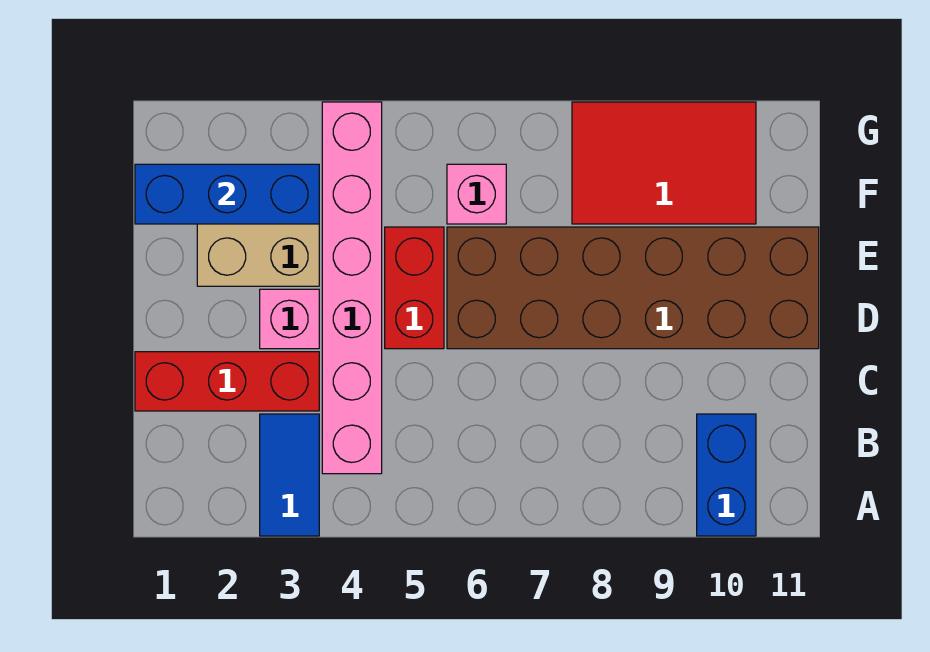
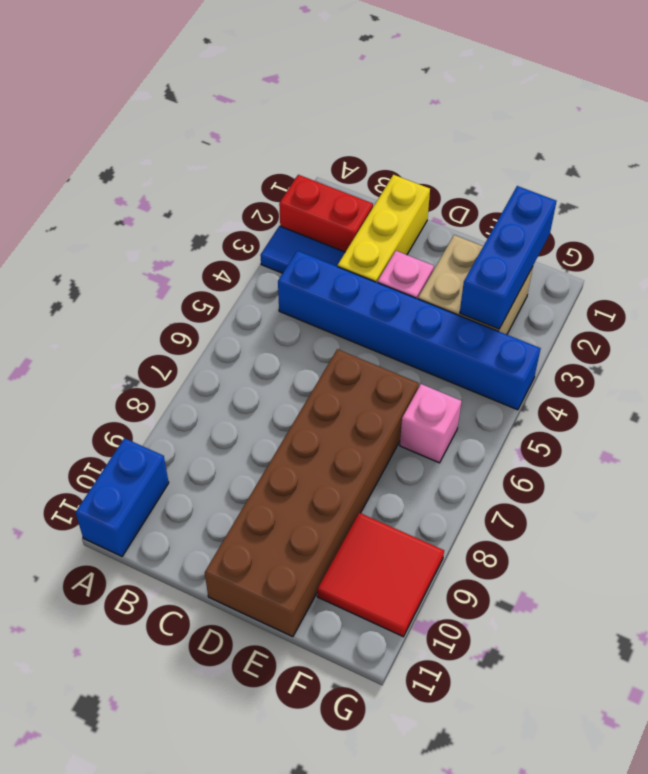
blue brick A10:B10 level 1 -> blue brick A10:A11 level 1
pink brick B4:G4 level 1 -> blue brick B4:G4 level 1
red brick C1:C3 level 1 -> yellow brick C1:C3 level 1
red brick D5:E5 level 1 -> red brick A2:B2 level 1
red tile F8:G10 level 1 -> red tile F9:G10 level 1

